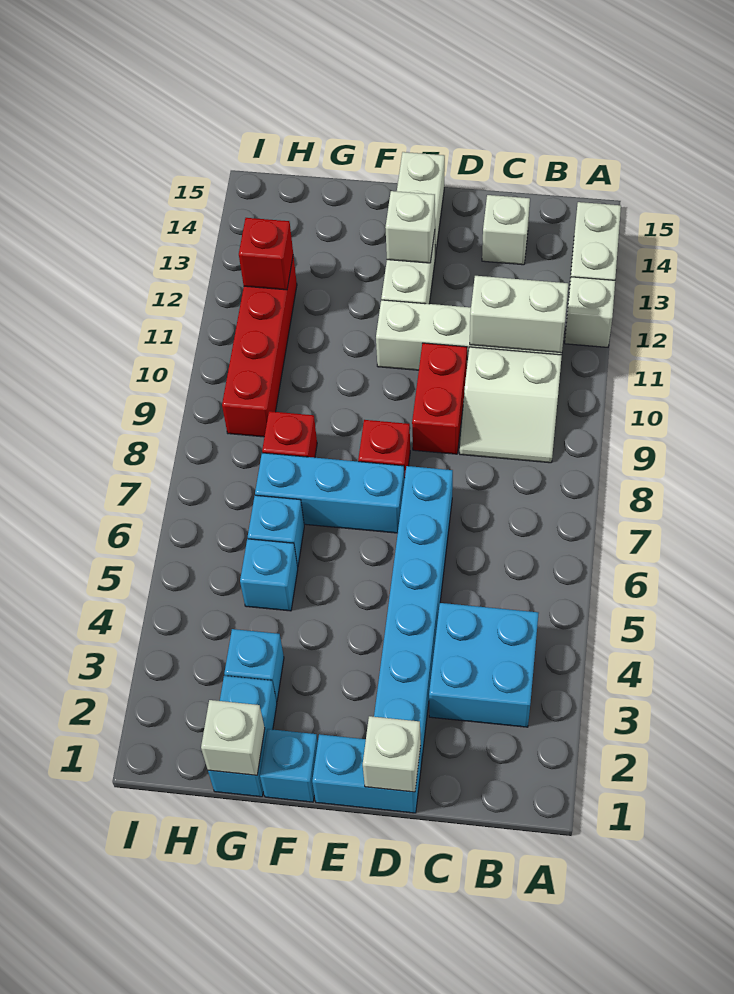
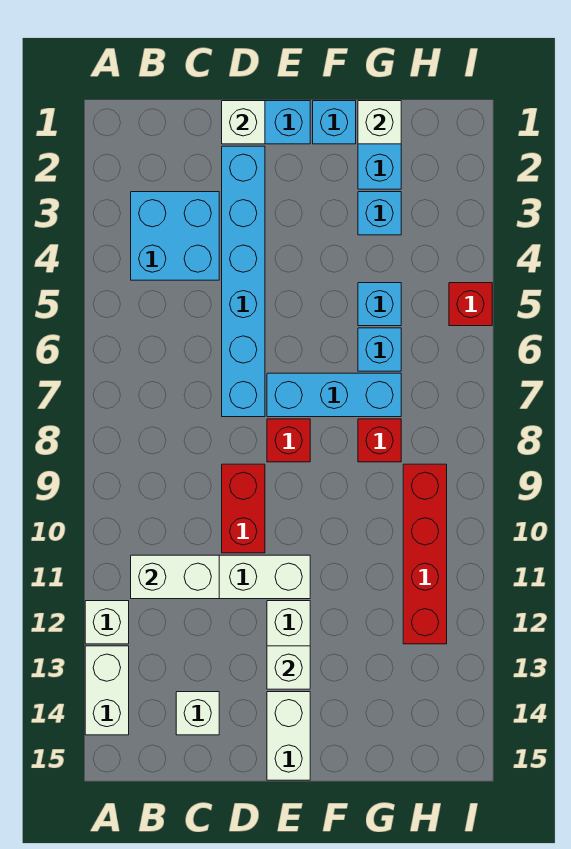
white slope B9:C10 level 1 top 10 -> none
red brick H12 level 2 -> red brick I5 level 1

